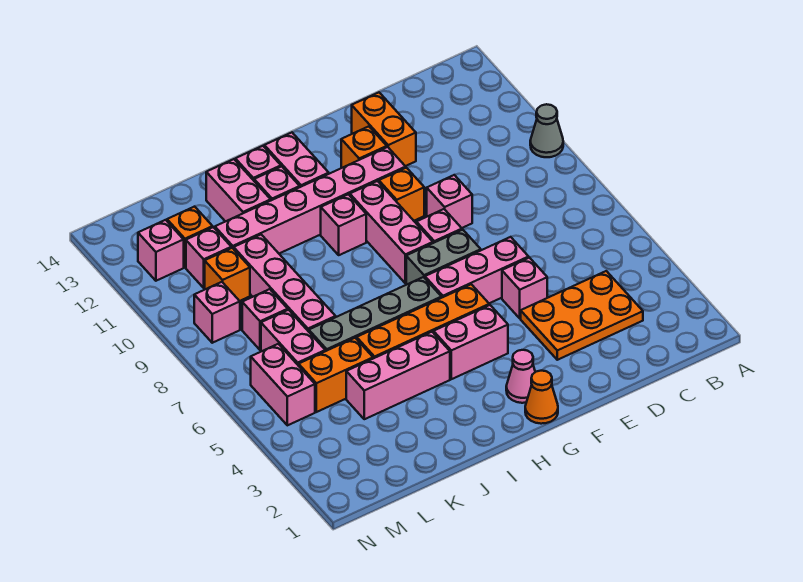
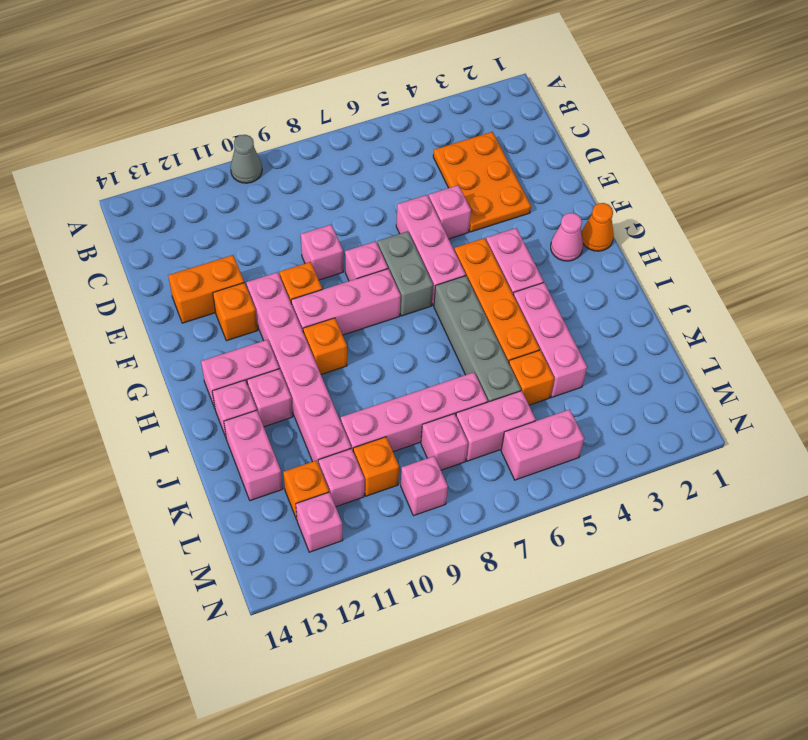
pink brick H10 level 1 -> orange brick H10 level 1
pink brick J12:J13 level 1 -> pink brick J13:K13 level 1
orange brick K5:L5 level 1 -> orange brick K5 level 1

